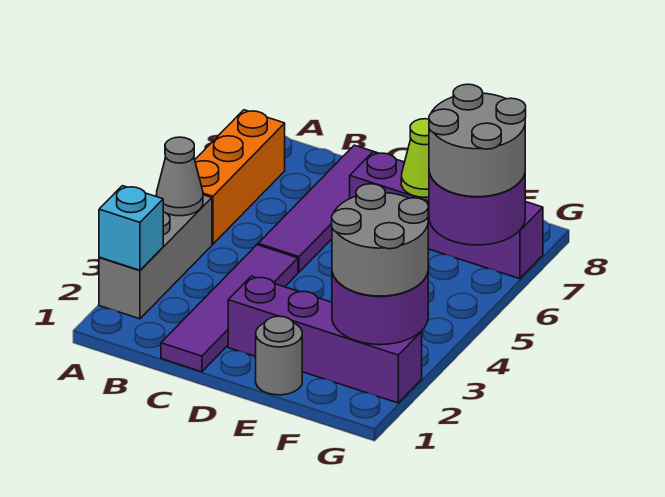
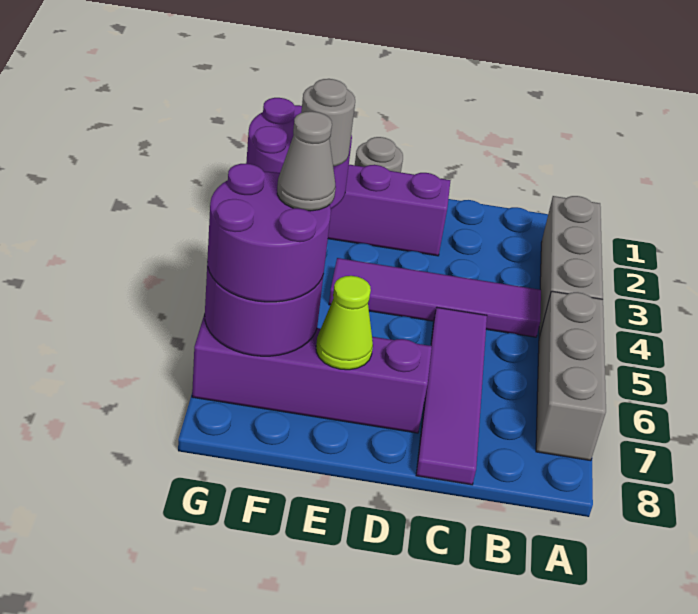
cyan brick A2 level 2 -> none
grey cone A4 level 2 -> grey cone F6 level 4
orange brick A5:A7 level 1 -> grey brick A5:A7 level 1
purple tile C1:C4 level 1 -> purple tile B4:E4 level 1
grey round brick F2:G3 level 3 -> grey round brick F3 level 3
grey round brick F6:G7 level 3 -> purple round brick F6:G7 level 3

